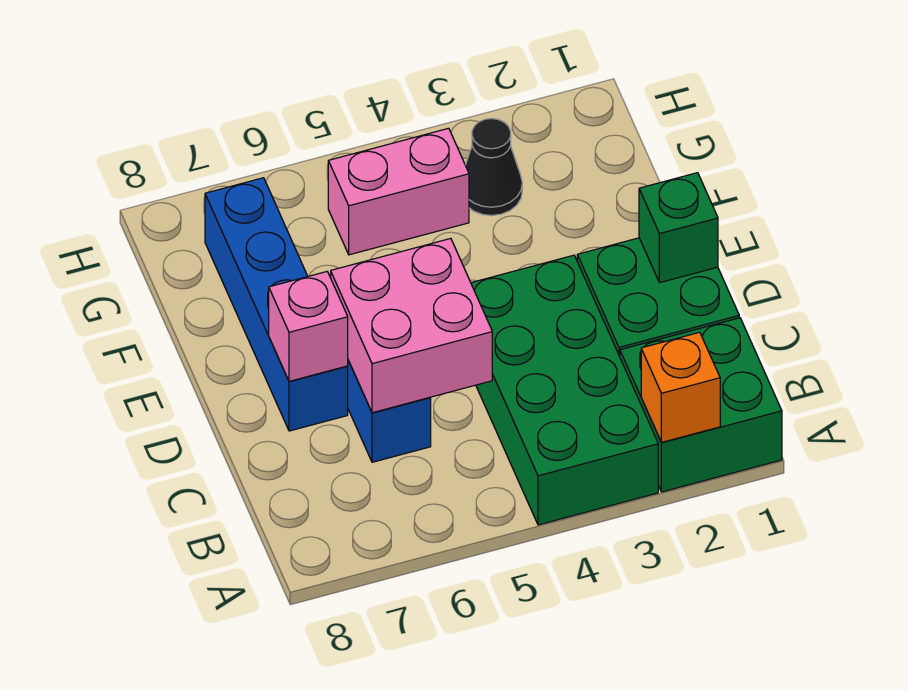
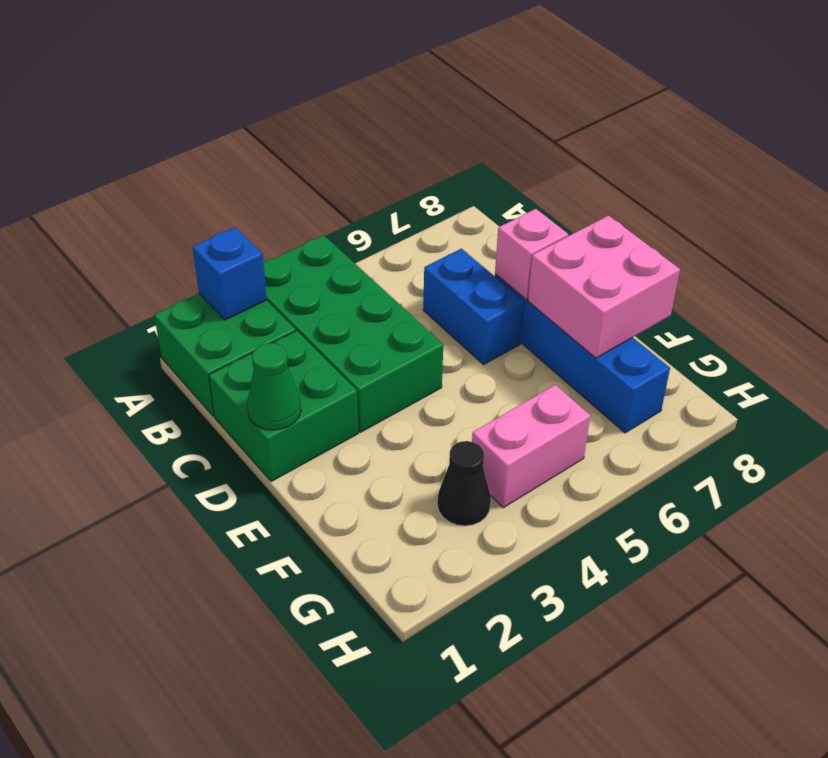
orange brick A2 level 2 -> blue brick A2 level 2
pink brick C5:D6 level 2 -> pink brick E7:F8 level 2
green brick D1 level 2 -> green cone D1 level 2

